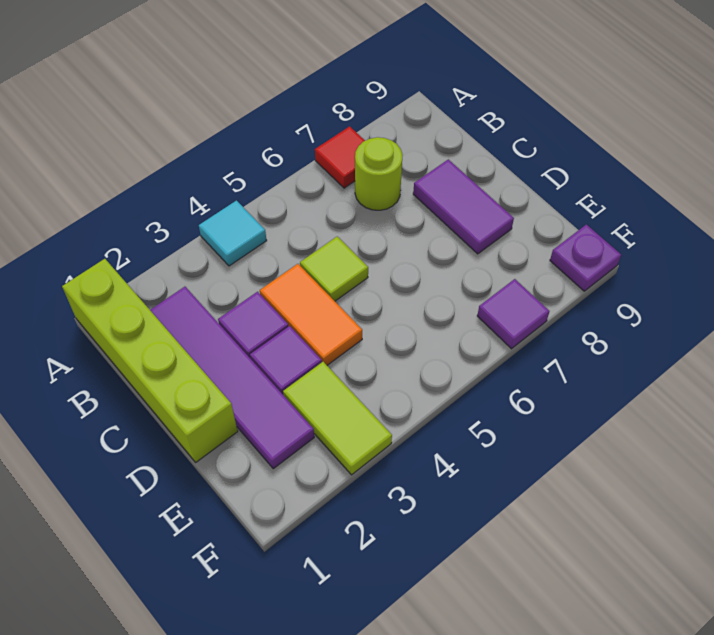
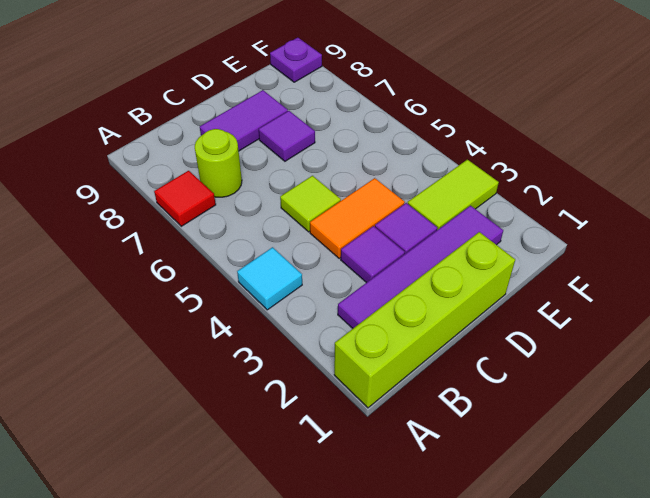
purple tile F7 level 1 -> purple tile D7 level 1

